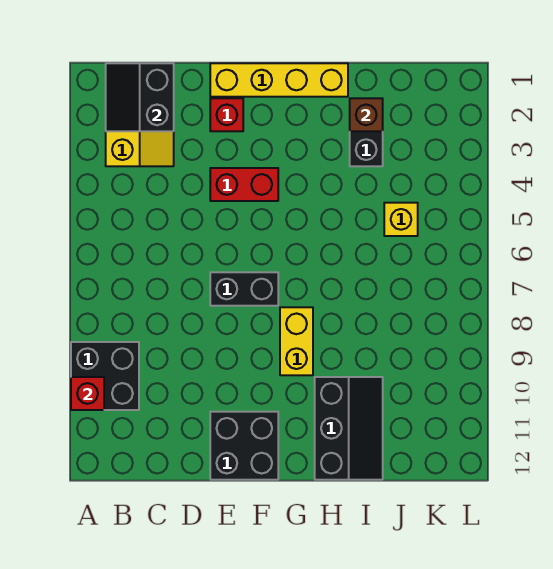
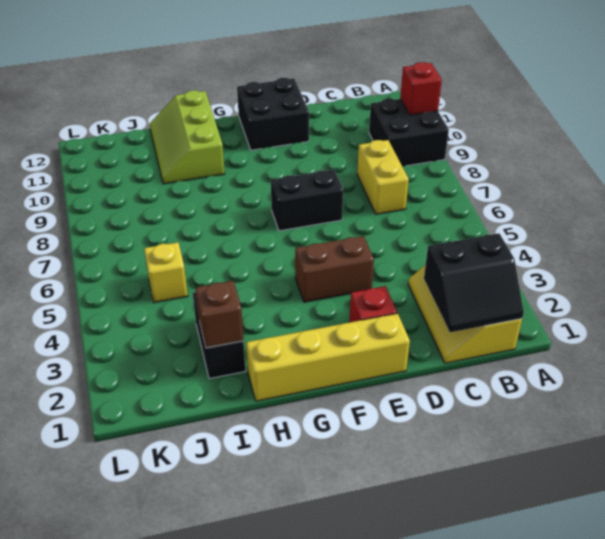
black slope B1:C2 level 2 top C -> black slope B1:C2 level 2 top 2
red brick E4:F4 level 1 -> brown brick E4:F4 level 1
yellow brick G8:G9 level 1 -> yellow brick C7:C8 level 1
black slope H10:I12 level 1 top H -> lime slope H10:I12 level 1 top H

